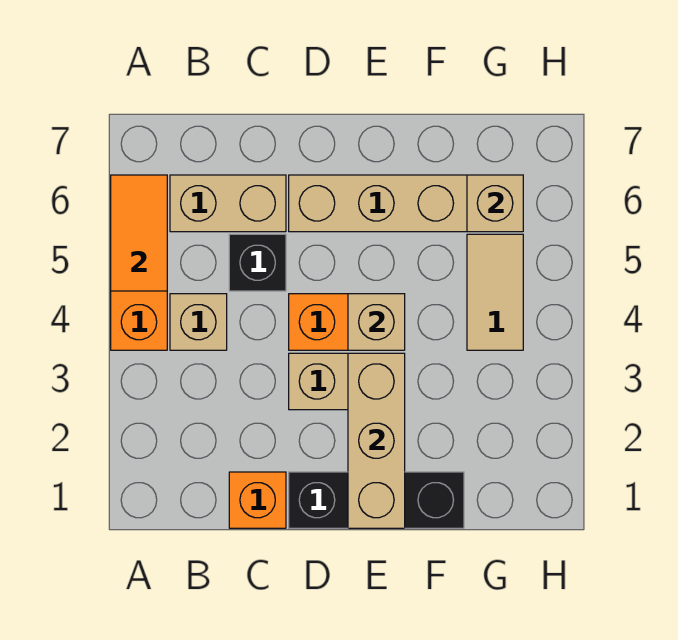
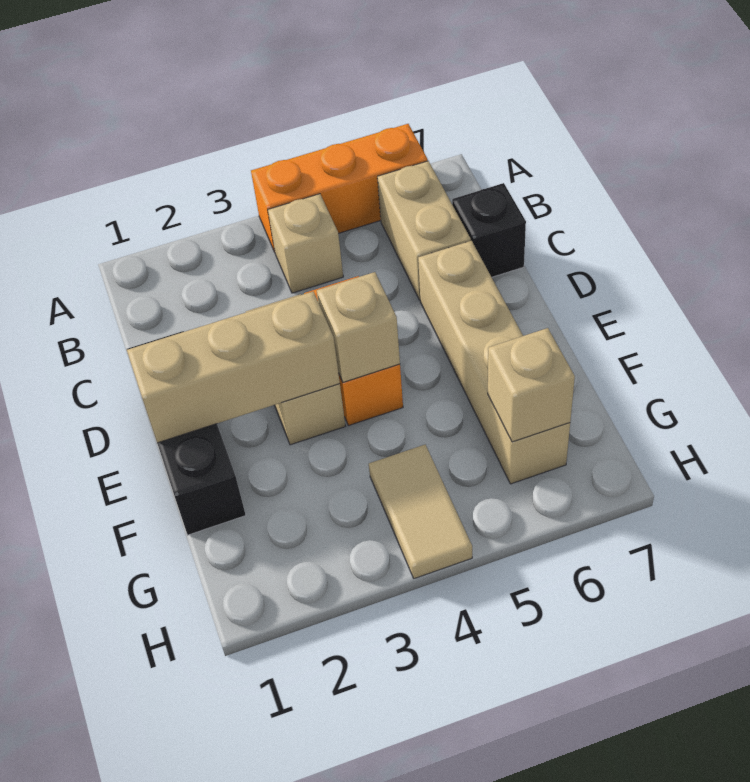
orange tile A5:A6 level 2 -> none
orange brick C1 level 1 -> none
black brick C5 level 1 -> black brick C7 level 1
tan tile G4:G5 level 1 -> tan tile G4:H4 level 1

